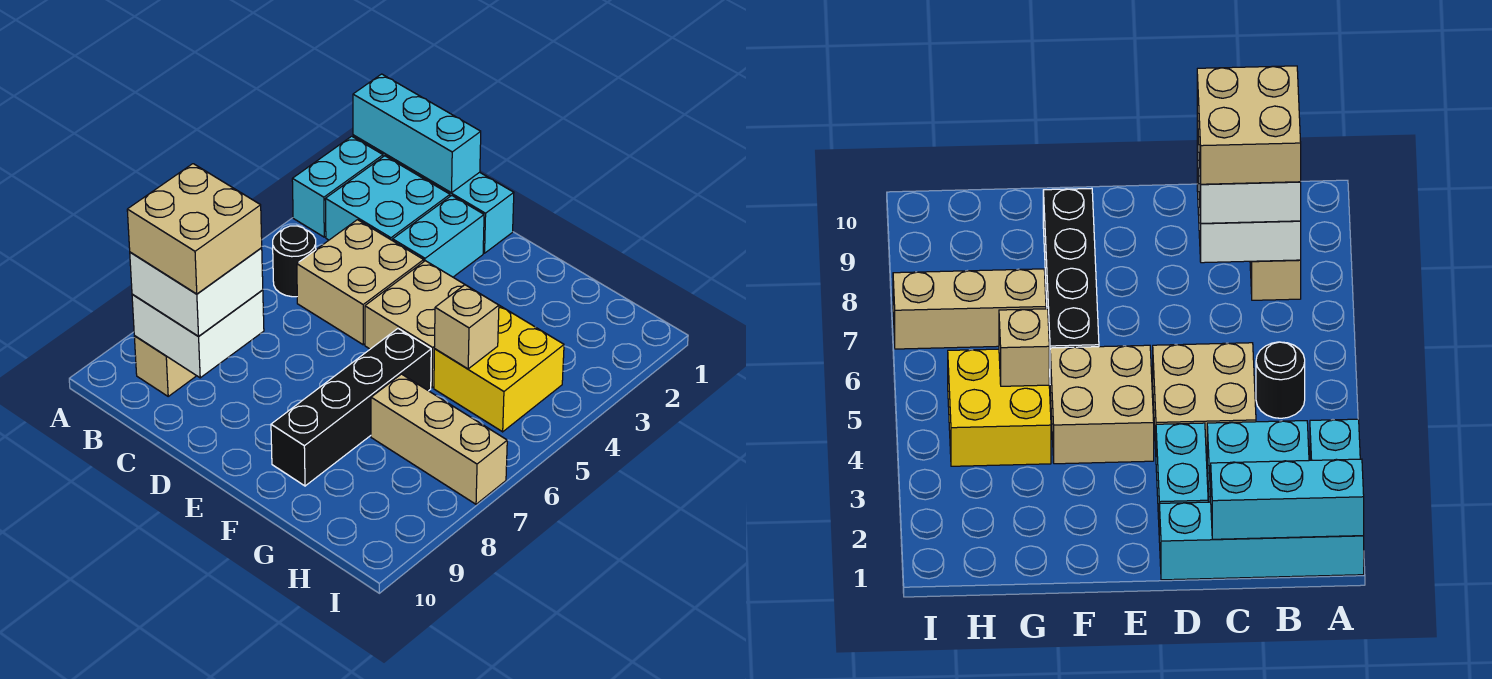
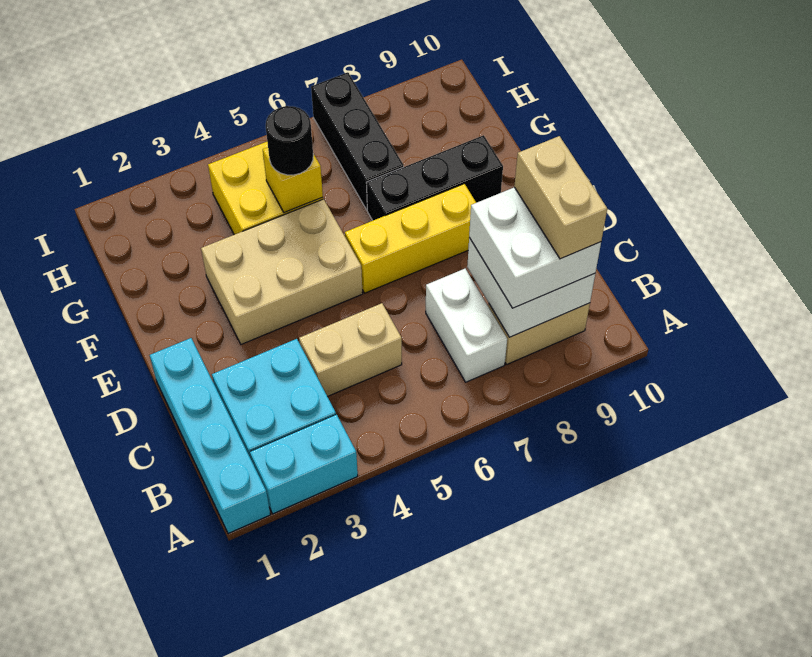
cyan brick A1:C1 level 2 -> none
black round brick B5 level 1 -> black round brick G5 level 3
none -> white brick B7:C7 level 1
tan brick B8:C9 level 4 -> tan brick B9:C9 level 4
tan brick C4:D5 level 1 -> tan brick C4:C5 level 1
cyan brick D2:D3 level 1 -> none
tan brick E4:F5 level 1 -> tan brick E3:F5 level 1
none -> yellow brick E6:E8 level 1
black brick F6:F9 level 1 -> black brick F7:F9 level 1
tan brick G5 level 2 -> yellow brick G5 level 2
tan brick G7:I7 level 1 -> black brick G7:I7 level 1

